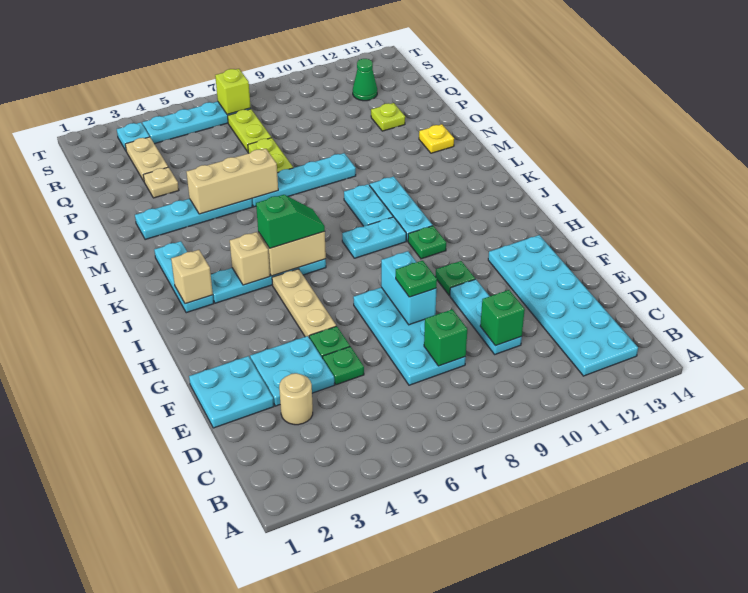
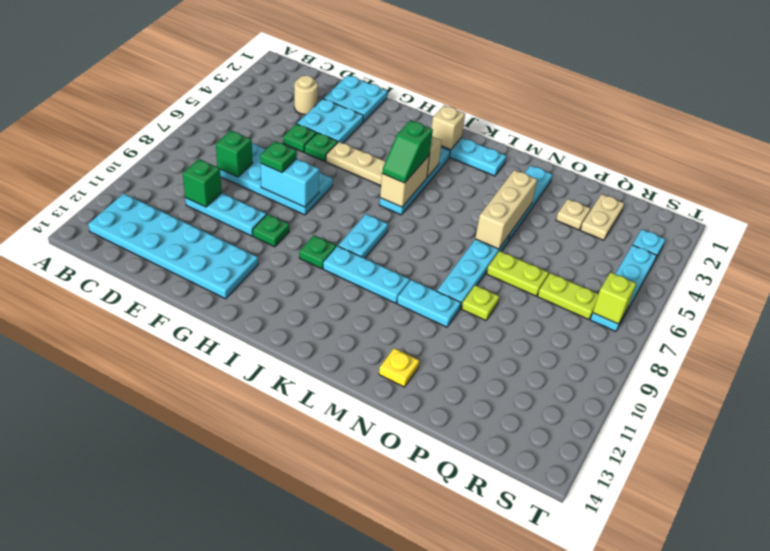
cyan plate K9:L9 level 1 -> cyan plate M10:N10 level 1
lime plate P12 level 1 -> lime plate O9 level 1
tan plate Q3:R3 level 1 -> tan plate Q2:Q3 level 1
green cone R12 level 1 -> none

